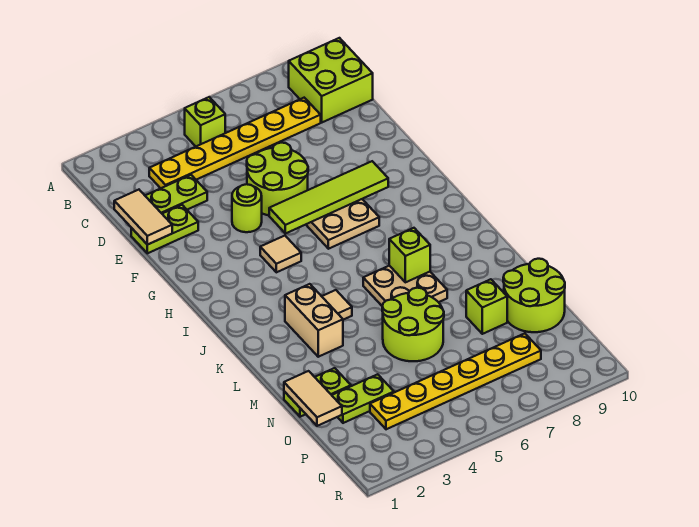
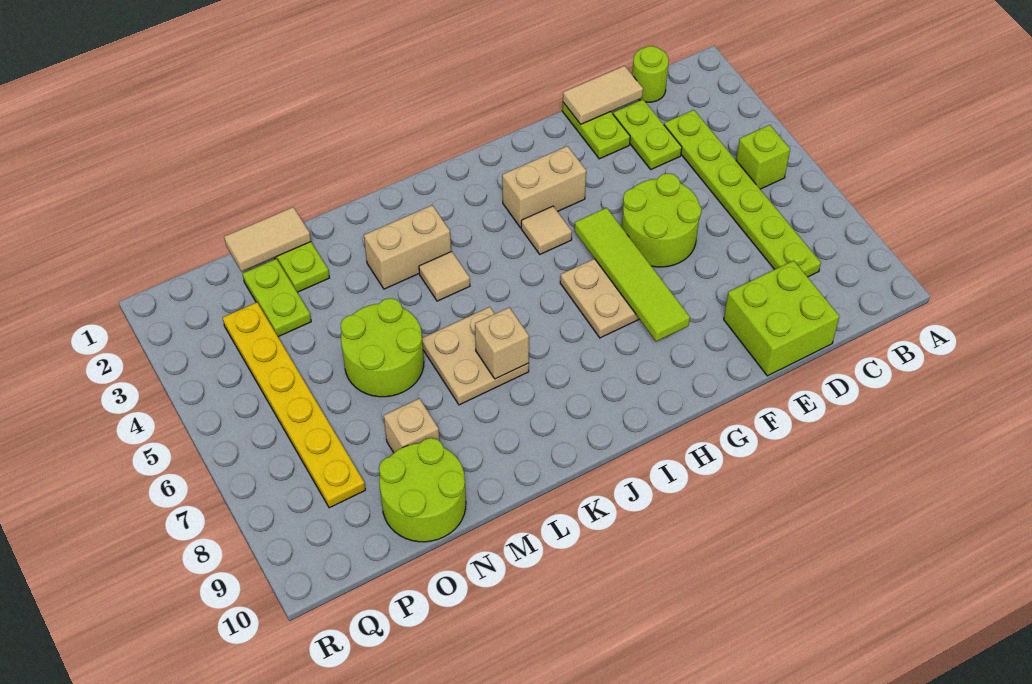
lime brick B9:C10 level 1 -> lime brick D9:E10 level 1
yellow plate C3:C8 level 1 -> lime plate C3:C8 level 1
lime round brick F4 level 1 -> lime round brick C1 level 1
none -> tan brick G3:H3 level 1
lime brick K7 level 2 -> tan brick K7 level 2
lime brick N8 level 1 -> tan brick N8 level 1

